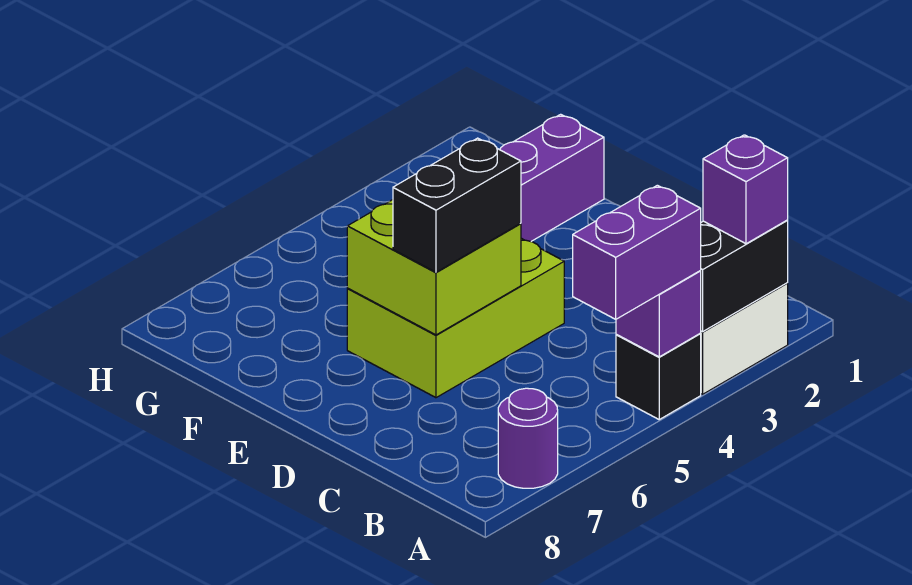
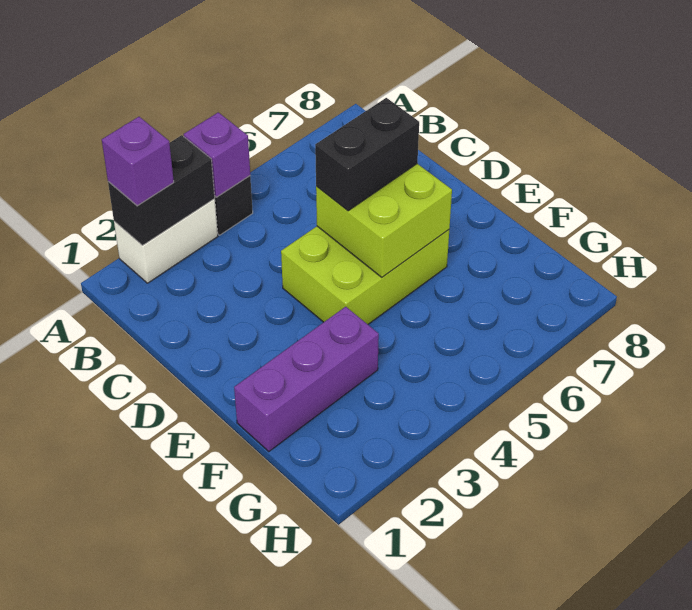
purple brick A4:A5 level 3 -> none
purple round brick A7 level 1 -> none

